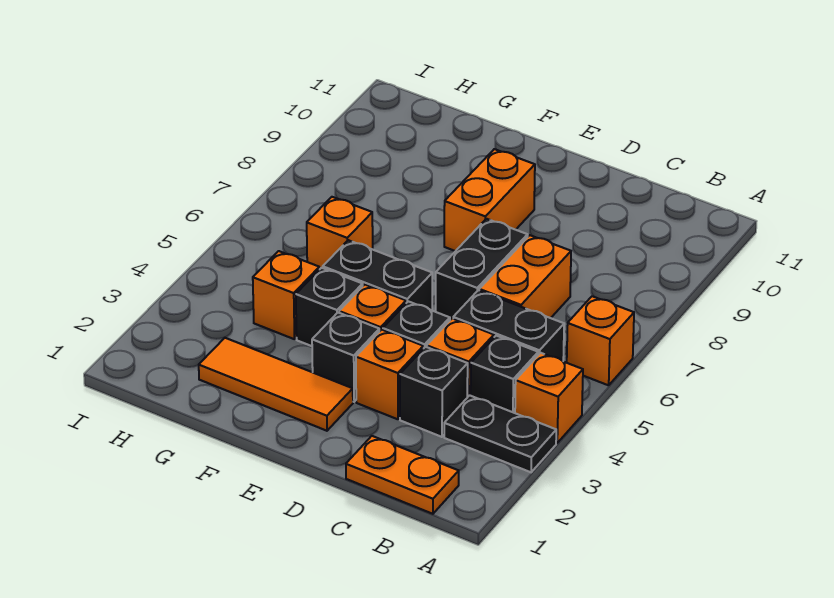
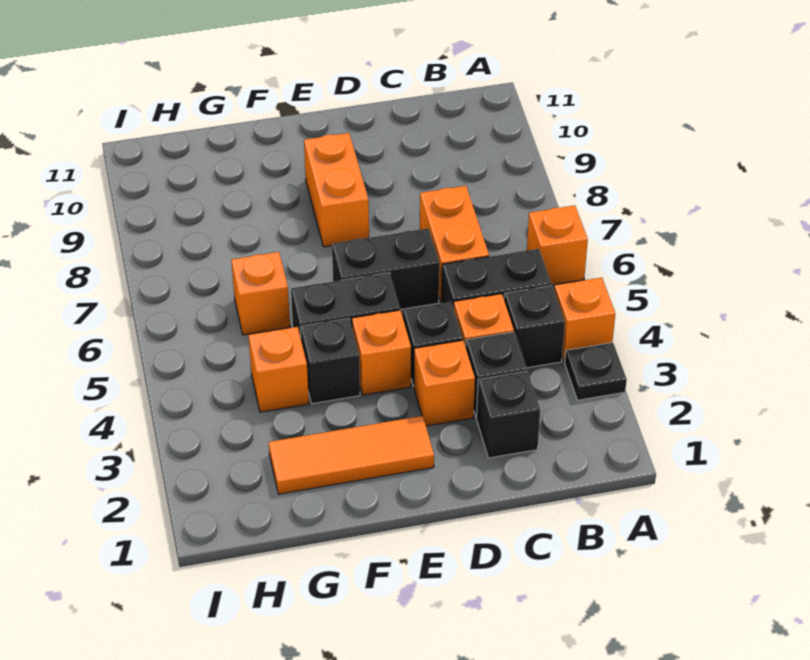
black plate A3:B3 level 1 -> black plate A3 level 1
orange plate B1:C1 level 1 -> none
black brick D6:D7 level 1 -> black brick D6:E6 level 1
black brick E3 level 1 -> black brick C2 level 1

